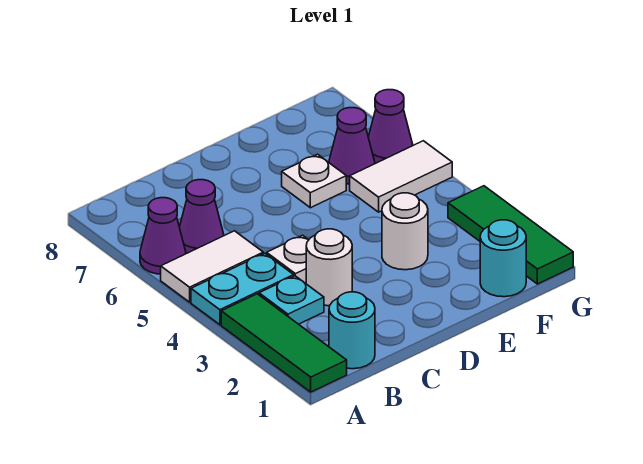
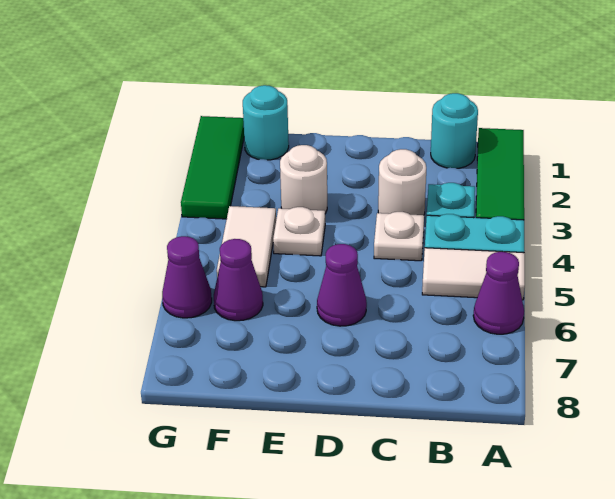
purple cone B6 level 1 -> purple cone D6 level 1
white plate E6 level 1 -> white plate E4 level 1
white tile F5:G5 level 1 -> white tile F4:F5 level 1

